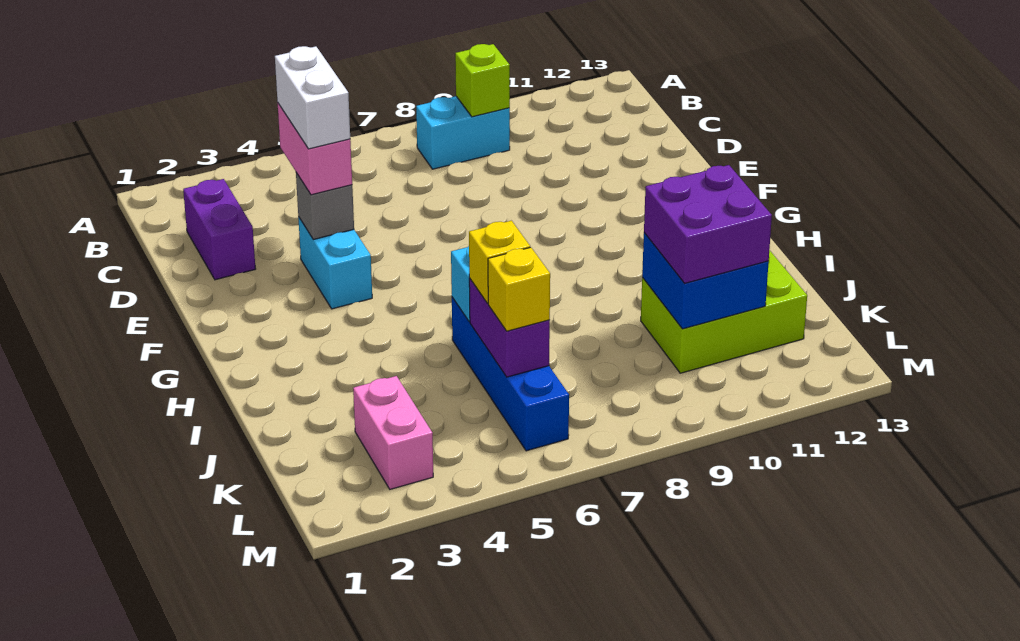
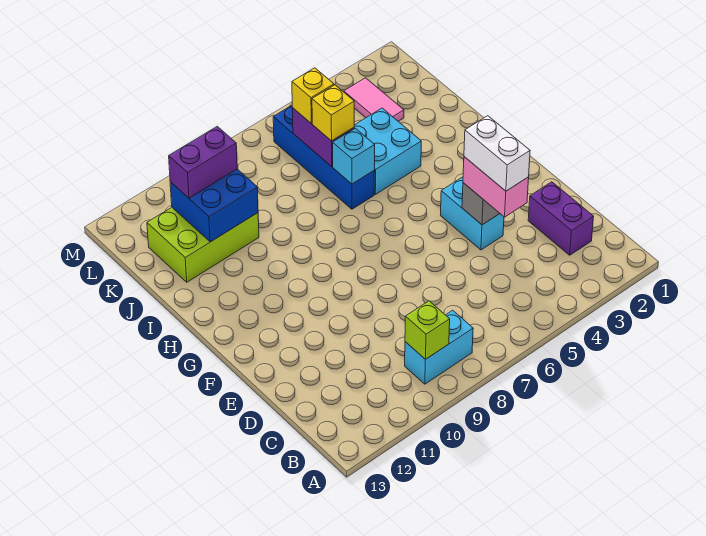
none -> cyan brick I4:J5 level 1
purple brick J10:K11 level 3 -> purple brick K10:K11 level 3
pink brick K3:L3 level 1 -> pink tile K3:L3 level 1

